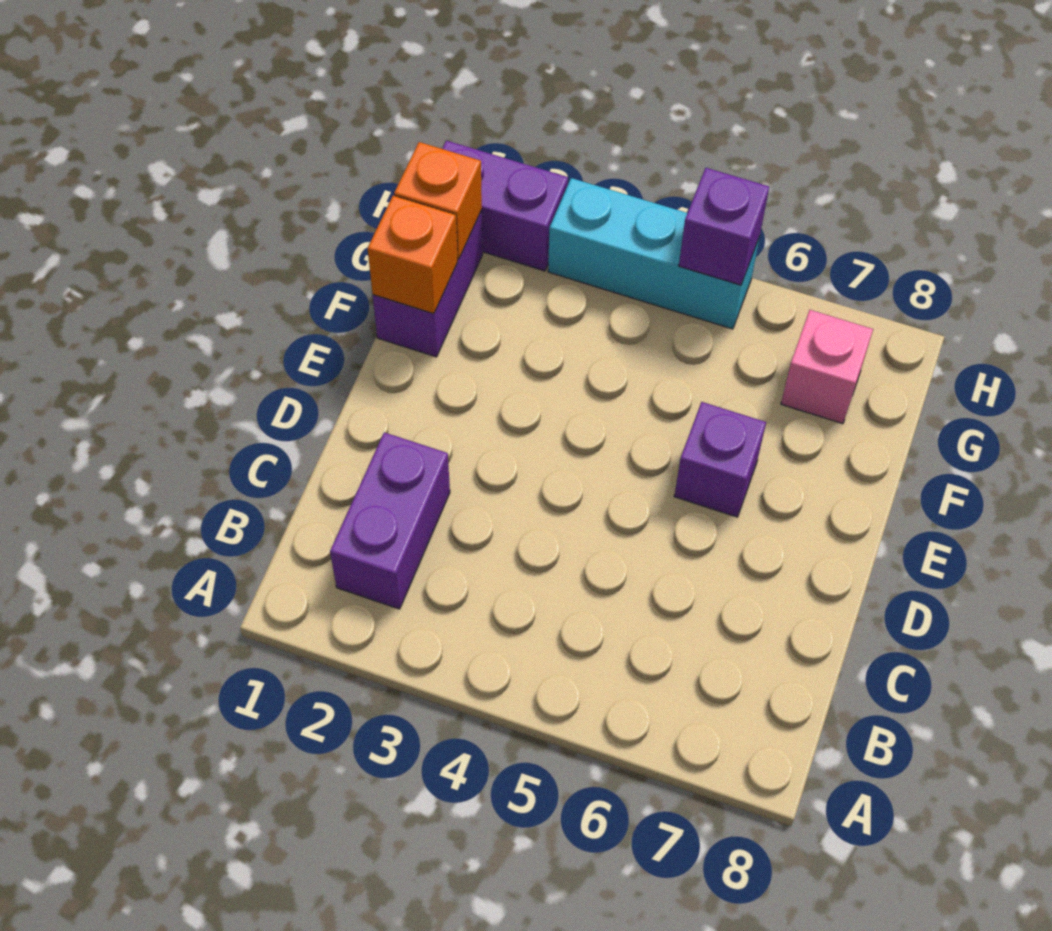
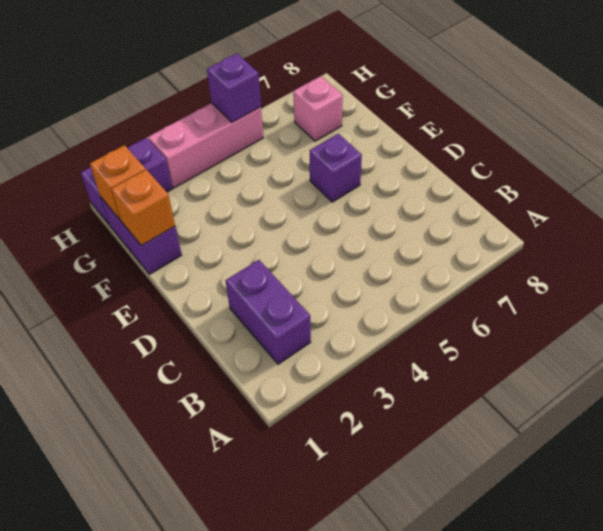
cyan brick H3:H5 level 1 -> pink brick H3:H5 level 1

